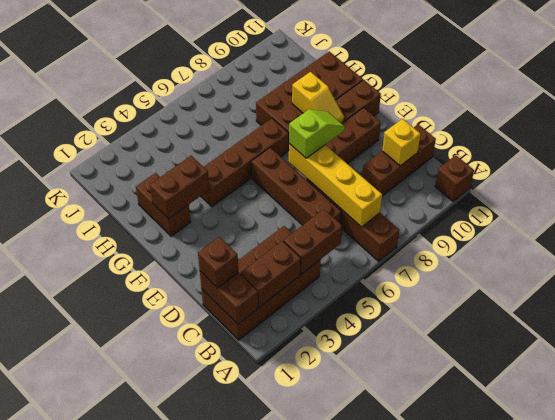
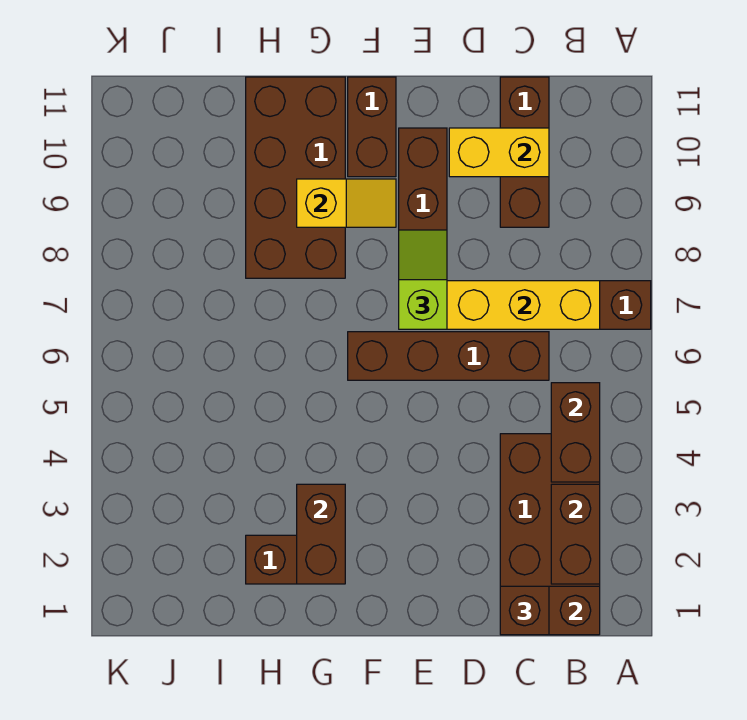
brown brick A11 level 1 -> none
yellow brick C10 level 2 -> yellow brick C10:D10 level 2
brown brick G4:G7 level 1 -> none

